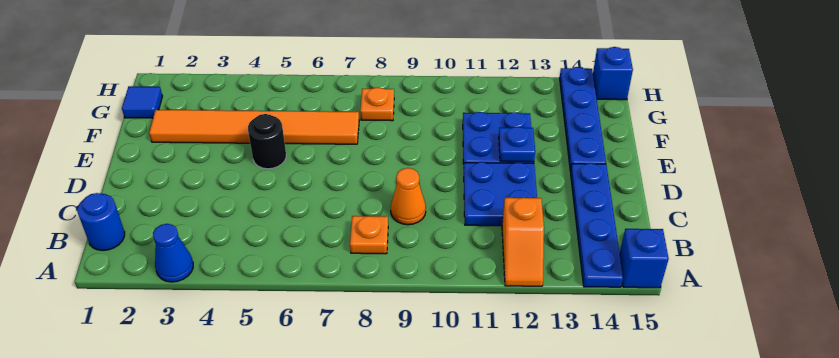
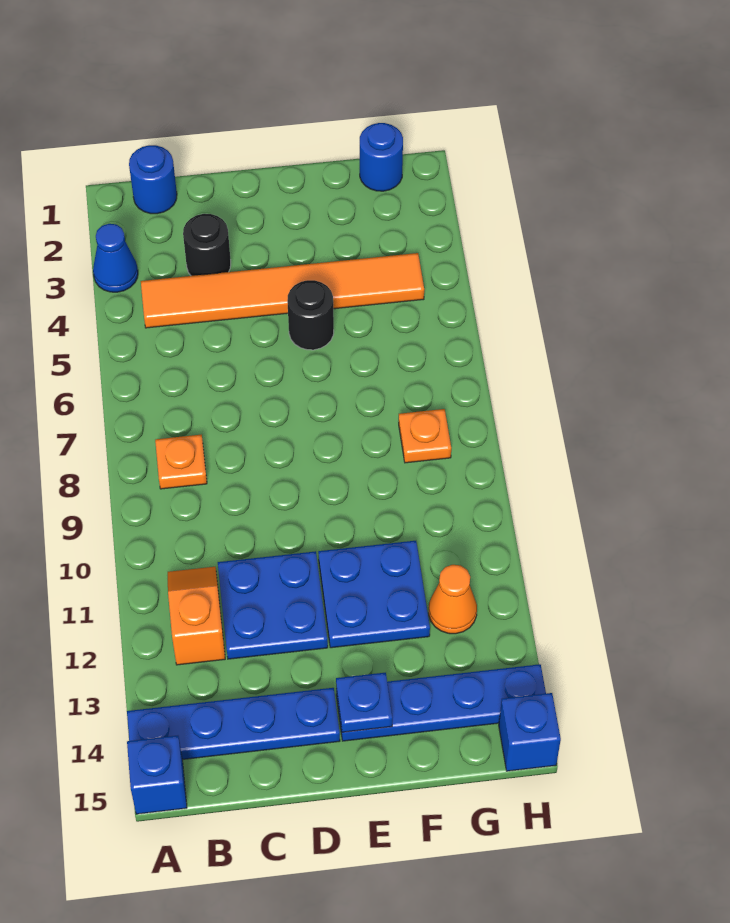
orange slope A12:B12 level 1 top B -> orange slope B11:B12 level 1 top 12
none -> black round brick C3 level 1
orange cone C9 level 1 -> orange cone G12 level 1
blue plate E12 level 2 -> blue plate E14 level 2
orange tile F2:F7 level 1 -> orange tile B4:G4 level 1
blue tile G1 level 1 -> blue round brick G1 level 1

